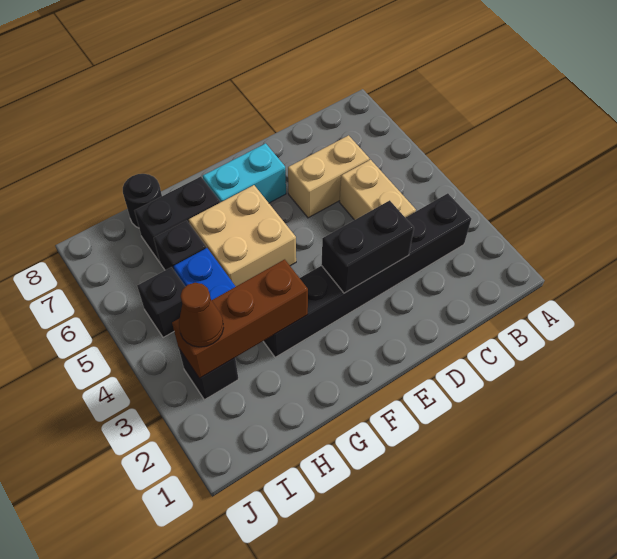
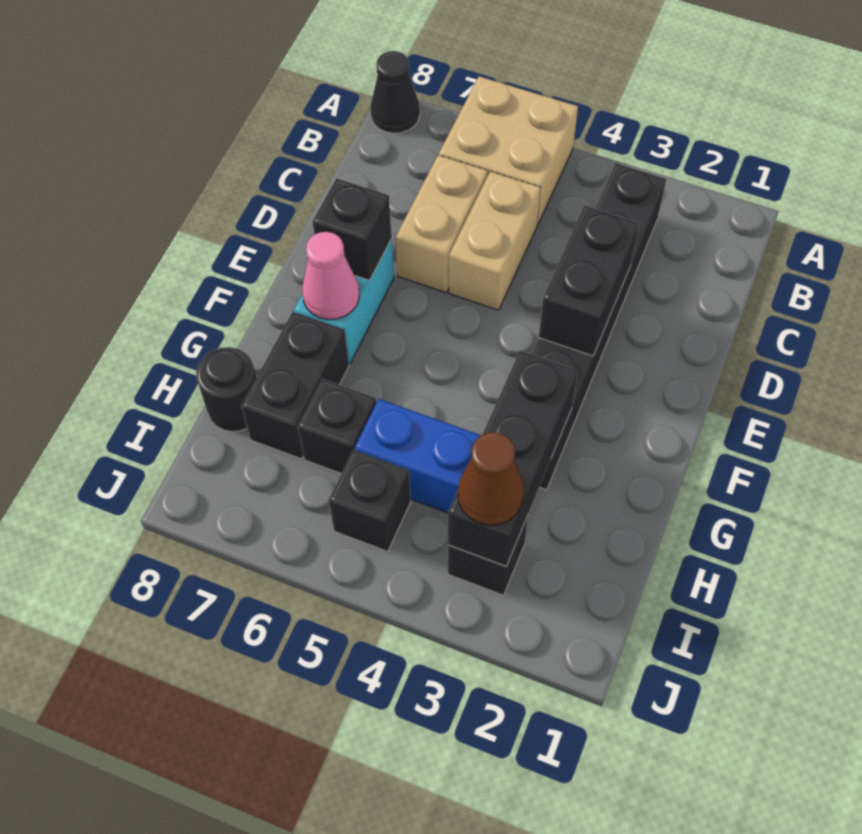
none -> black cone A8 level 1
tan brick C4:C5 level 1 -> tan brick C5:D5 level 1
none -> black brick E7 level 2
tan brick F5:G6 level 1 -> tan brick A5:B6 level 1
none -> pink cone F7 level 2
brown brick G3:I3 level 2 -> black brick G3:I3 level 2

